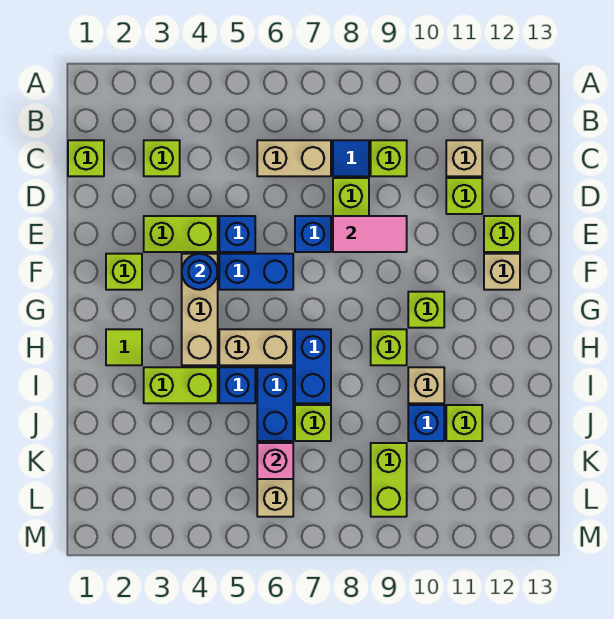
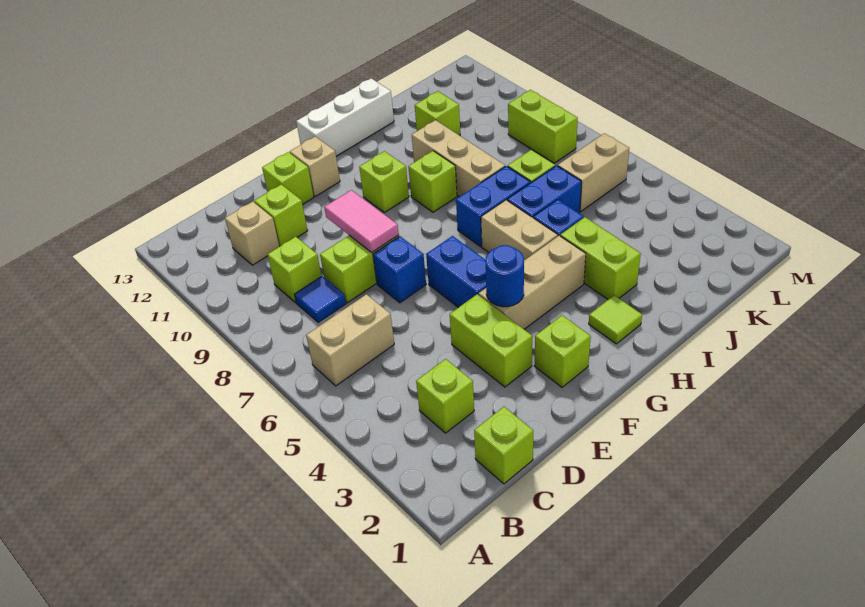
tan brick C6:C7 level 1 -> tan brick B6:C6 level 1
blue brick E5 level 1 -> none
none -> white brick G13:I13 level 1
tan brick I10 level 1 -> tan brick I8:I10 level 1
blue brick J10 level 1 -> none
pink brick K6 level 2 -> none
lime brick K9:L9 level 1 -> lime brick L8:L9 level 1

